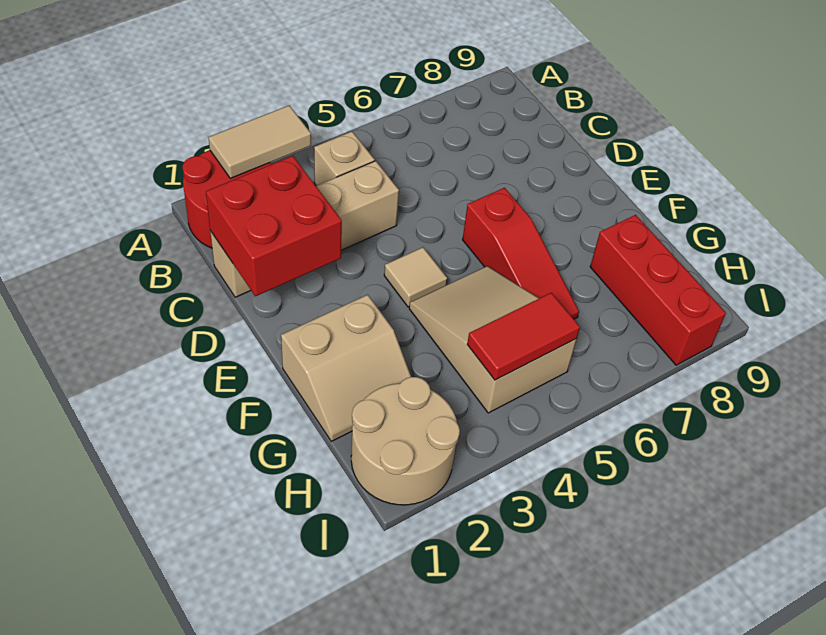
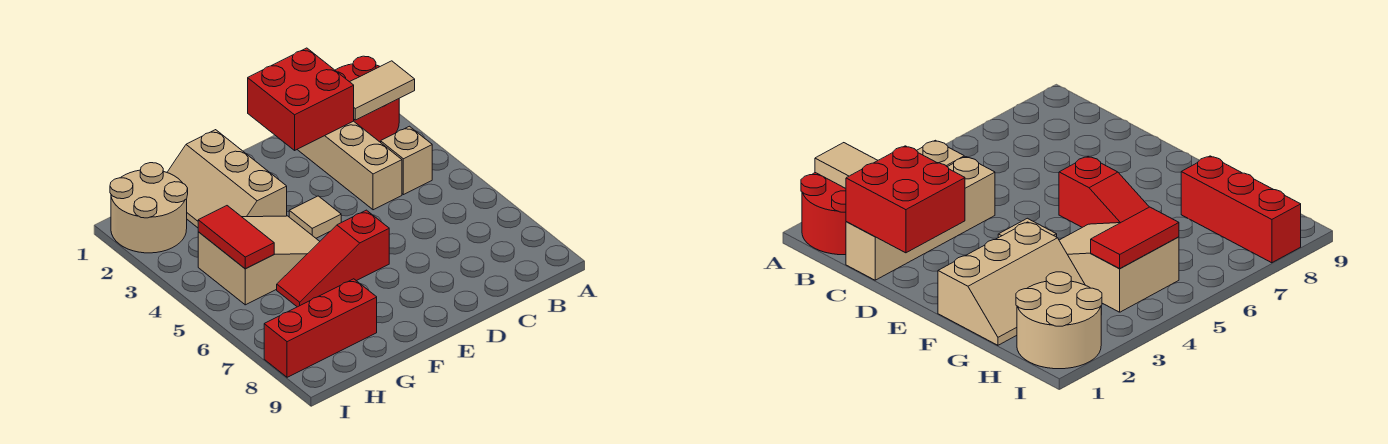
tan tile A2:A3 level 2 -> tan tile A2:B2 level 2
tan slope F1:G2 level 1 top F -> tan slope F1:G3 level 1 top F

